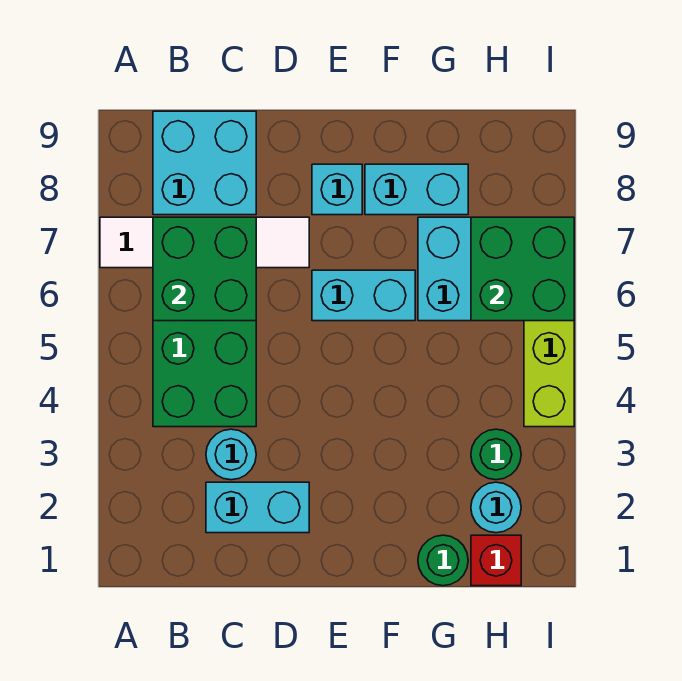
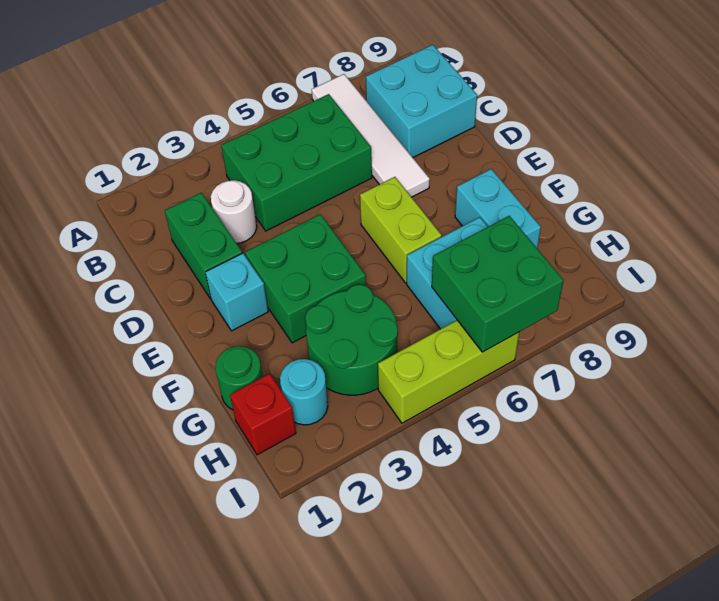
green brick B6:C7 level 2 -> green brick E3:F4 level 1
cyan brick C2:D2 level 1 -> green brick C2:D2 level 1
cyan round brick C3 level 1 -> white round brick C3 level 1
cyan brick E6:F6 level 1 -> lime brick E6:F6 level 1
cyan brick E8 level 1 -> cyan brick E2 level 1
green round brick H3 level 1 -> green round brick G3:H4 level 1

